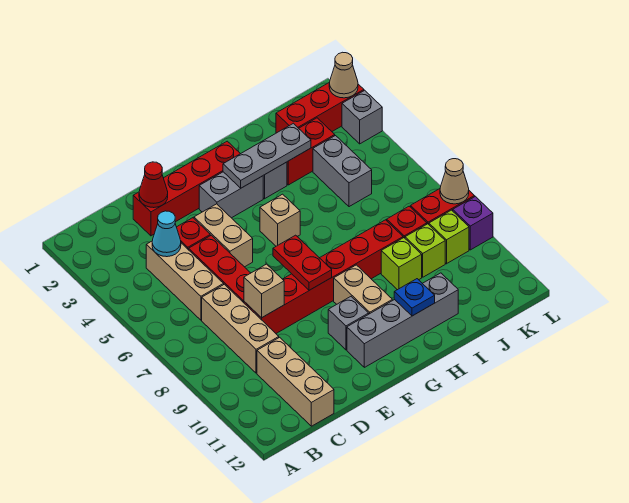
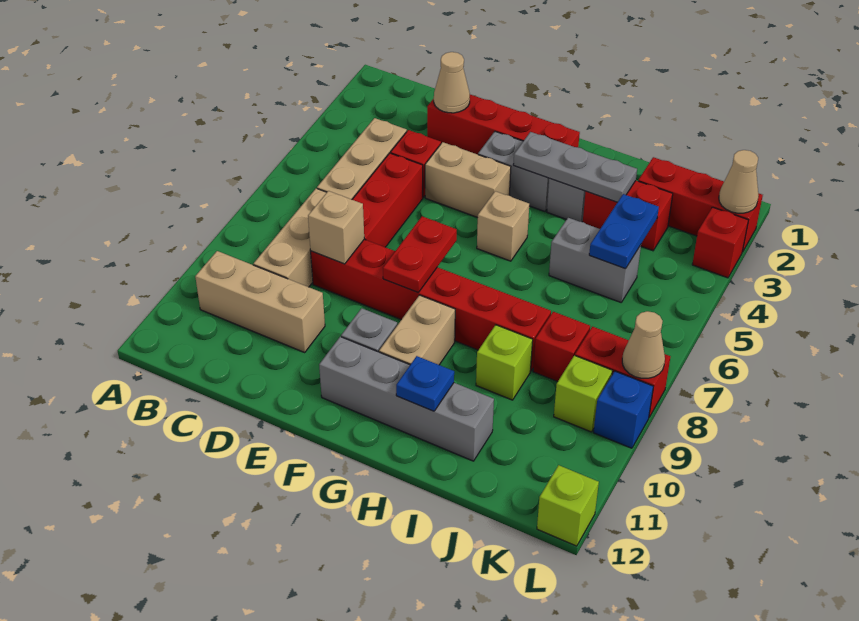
cyan cone C4 level 2 -> none
tan brick C10:C12 level 1 -> tan brick B10:D10 level 1
red cone D2 level 2 -> tan cone D2 level 2
tan brick E4:E5 level 1 -> tan brick E4:F4 level 1
grey brick J4:J5 level 1 -> grey brick I5:J5 level 1
none -> blue plate J4:J5 level 2
lime brick J9 level 1 -> lime brick L12 level 1
grey brick L3 level 1 -> red brick L3 level 1
purple brick L9 level 1 -> blue brick L9 level 1

